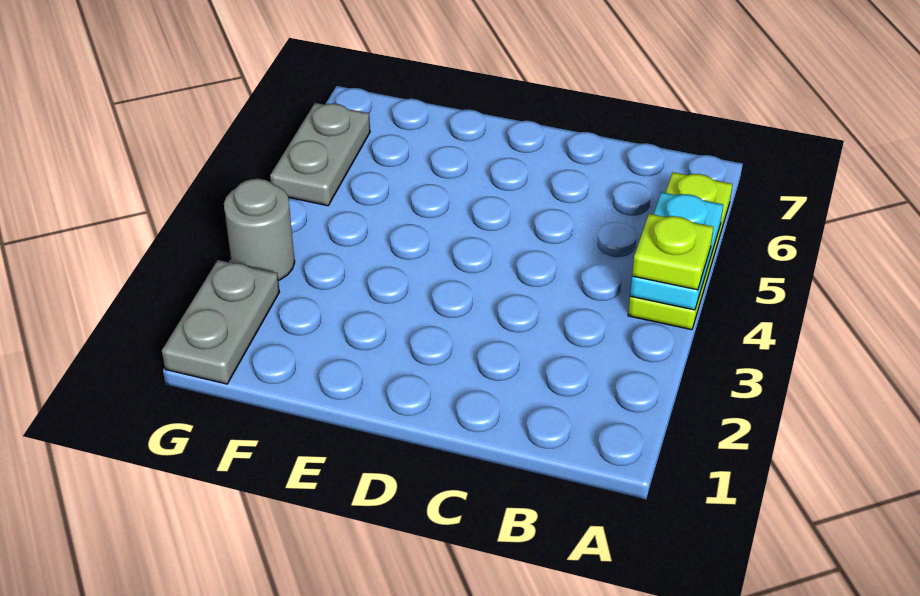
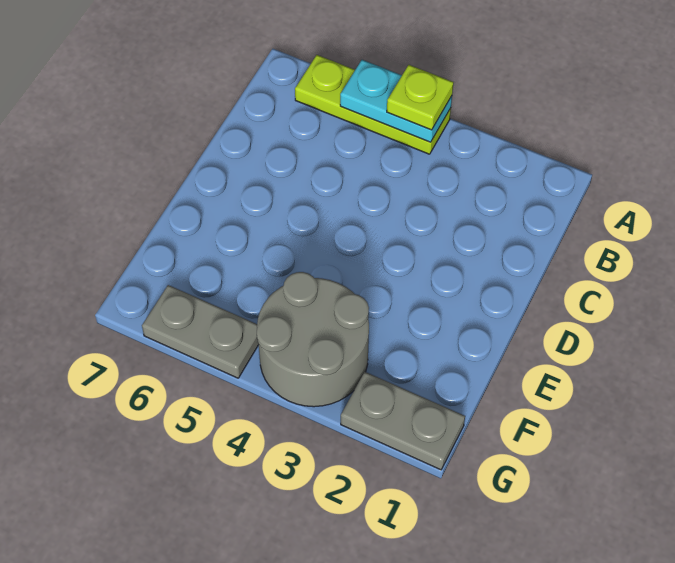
grey round brick G3 level 1 -> grey round brick F3:G4 level 1

